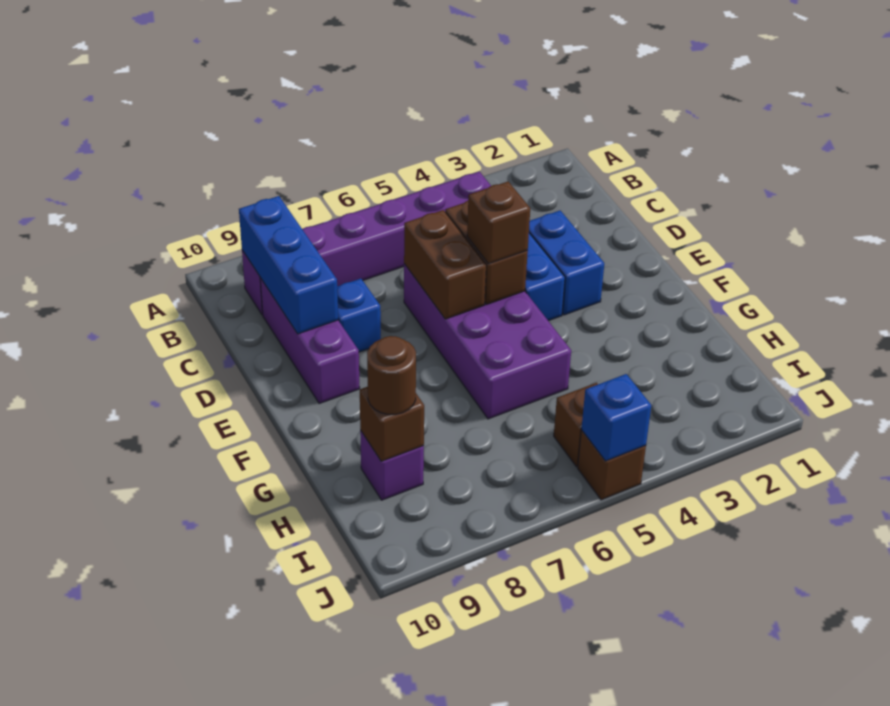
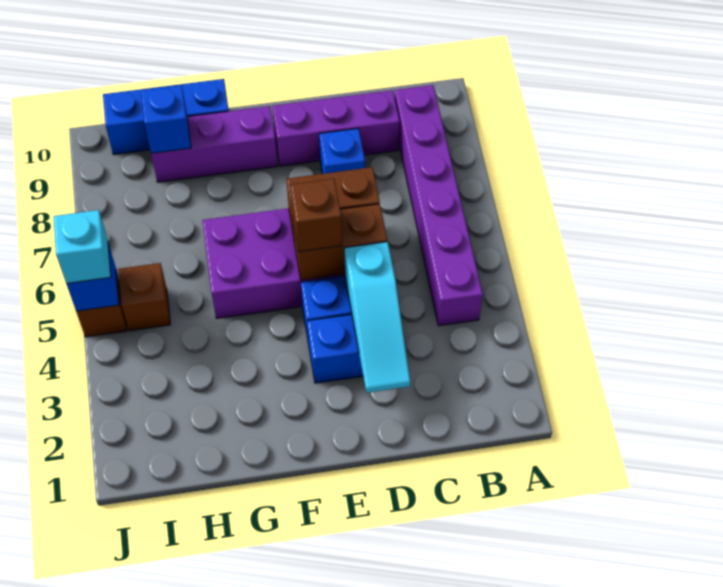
blue brick B9:D9 level 2 -> blue brick G10:I10 level 1
none -> cyan slope D2:D4 level 2 top 4
purple brick H9 level 1 -> purple brick F9:H9 level 1
brown brick H9 level 2 -> blue brick H9 level 2
brown round brick H9 level 3 -> none
none -> cyan brick J5 level 3

